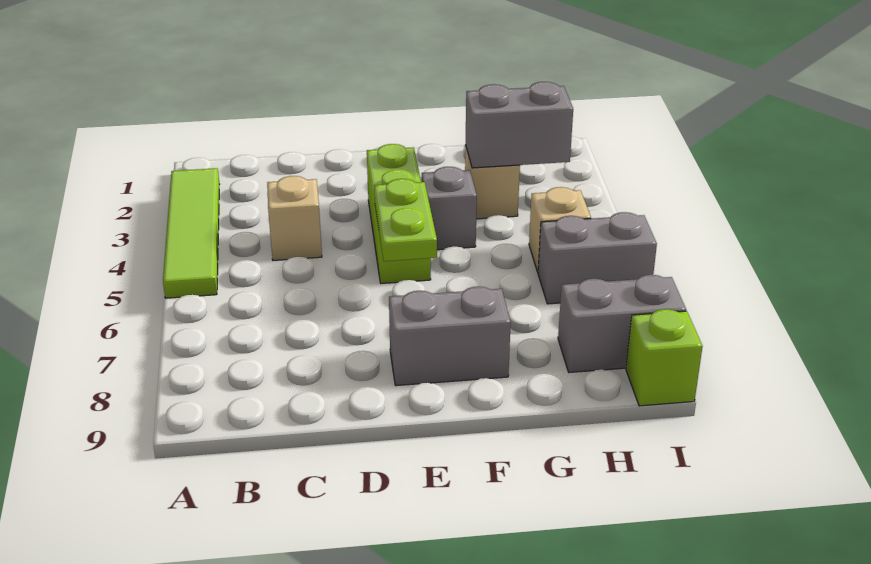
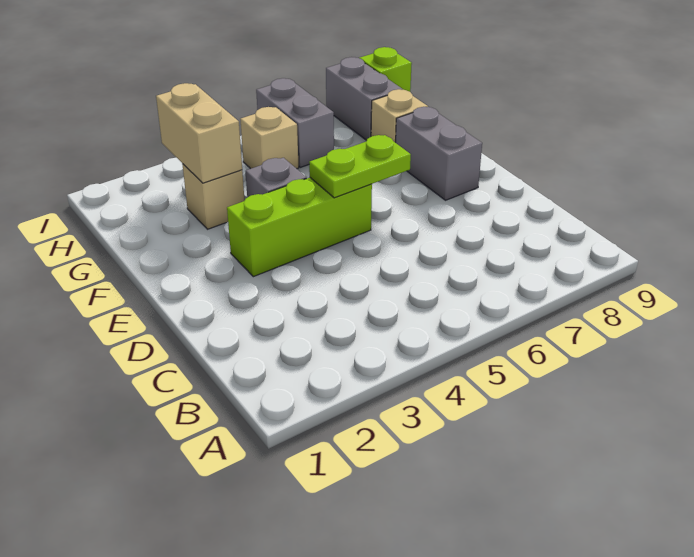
lime tile A2:A5 level 1 -> none
tan brick C4 level 1 -> tan brick G8 level 1
grey brick G3:H3 level 2 -> tan brick G3:H3 level 2

